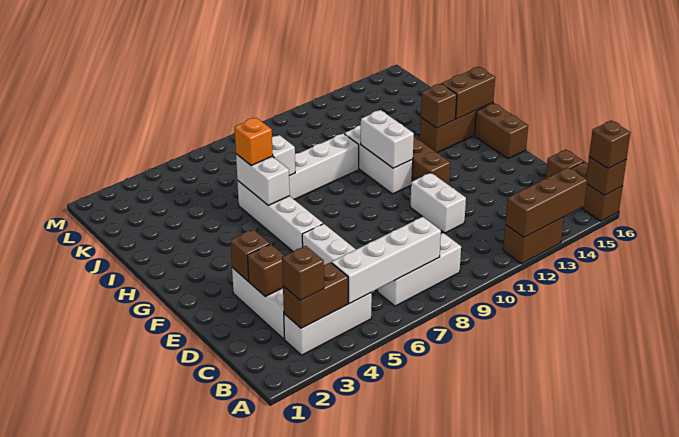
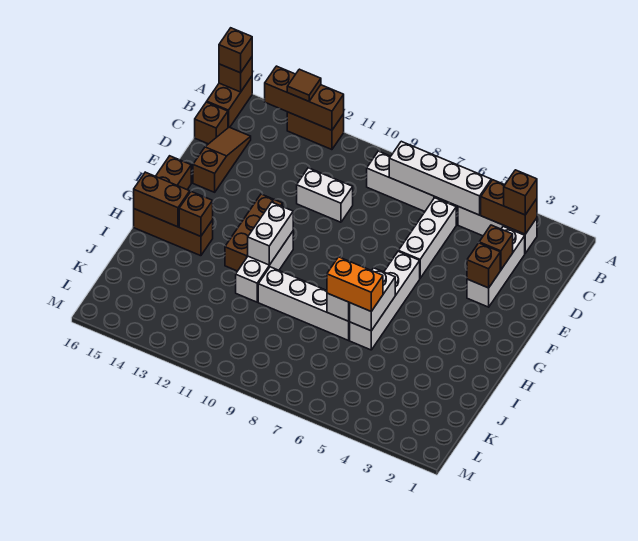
none -> brown tile A13 level 3
none -> brown slope C15:E15 level 1 top E
white brick D11:E11 level 1 -> white brick D10:D11 level 1
orange brick I6 level 3 -> orange brick I6:I7 level 3

